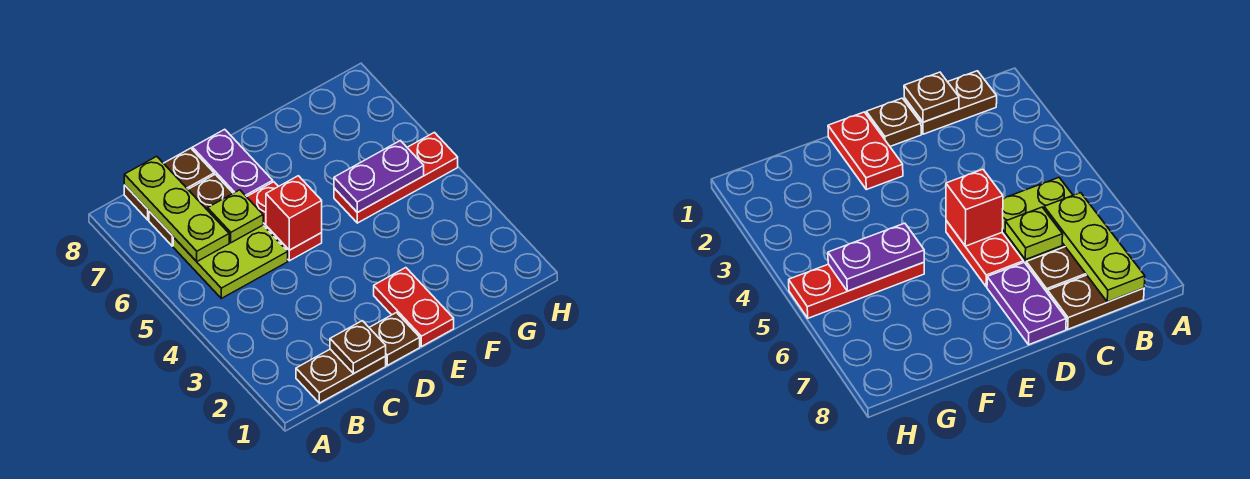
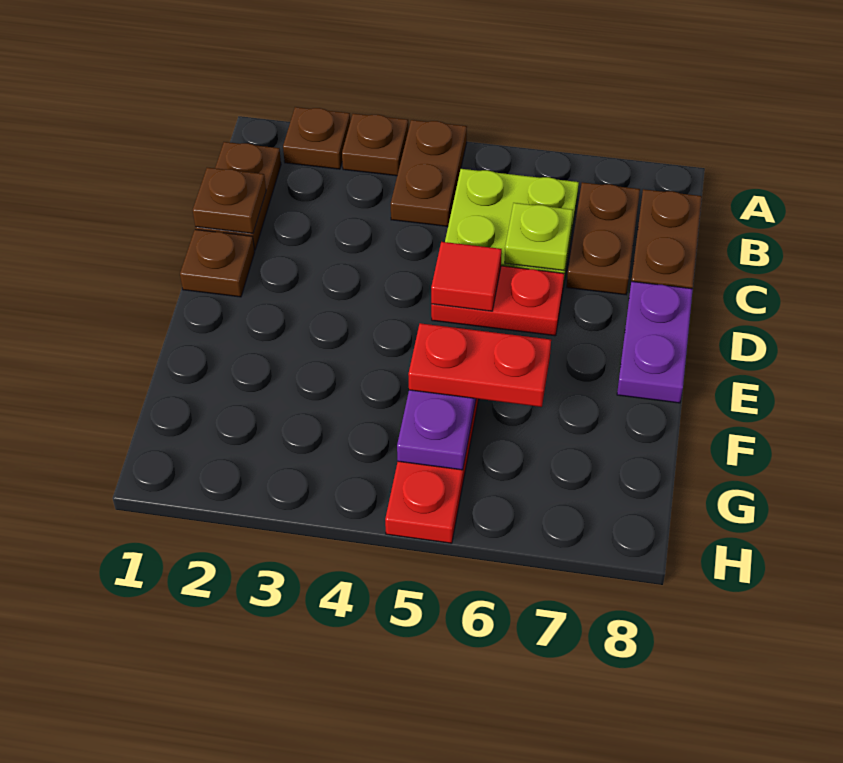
none -> brown plate A2 level 1
none -> brown plate A3 level 1
none -> brown plate A4:B4 level 1
lime plate B6:B8 level 2 -> none
red brick D5 level 2 -> red tile D5 level 2
purple plate D7:D8 level 1 -> purple plate D8:E8 level 1
red plate E1:E2 level 1 -> red plate F5:F6 level 3

